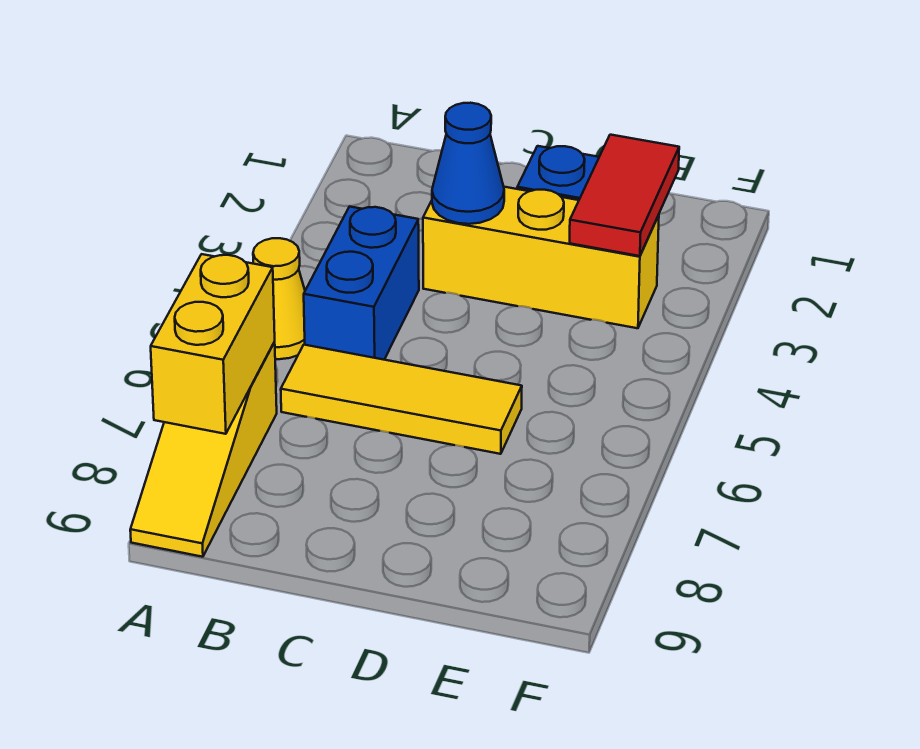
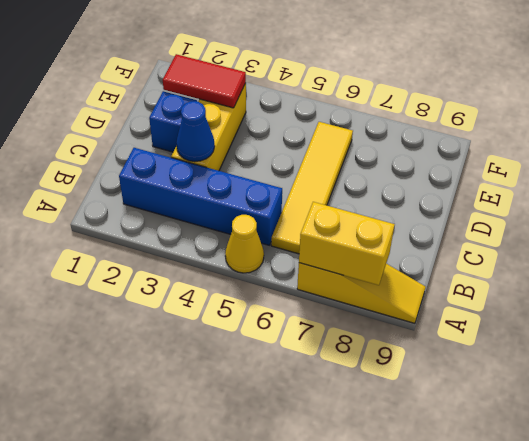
blue brick B4:B5 level 1 -> blue brick B2:B5 level 1
yellow tile B6:D6 level 1 -> yellow tile B6:E6 level 1

